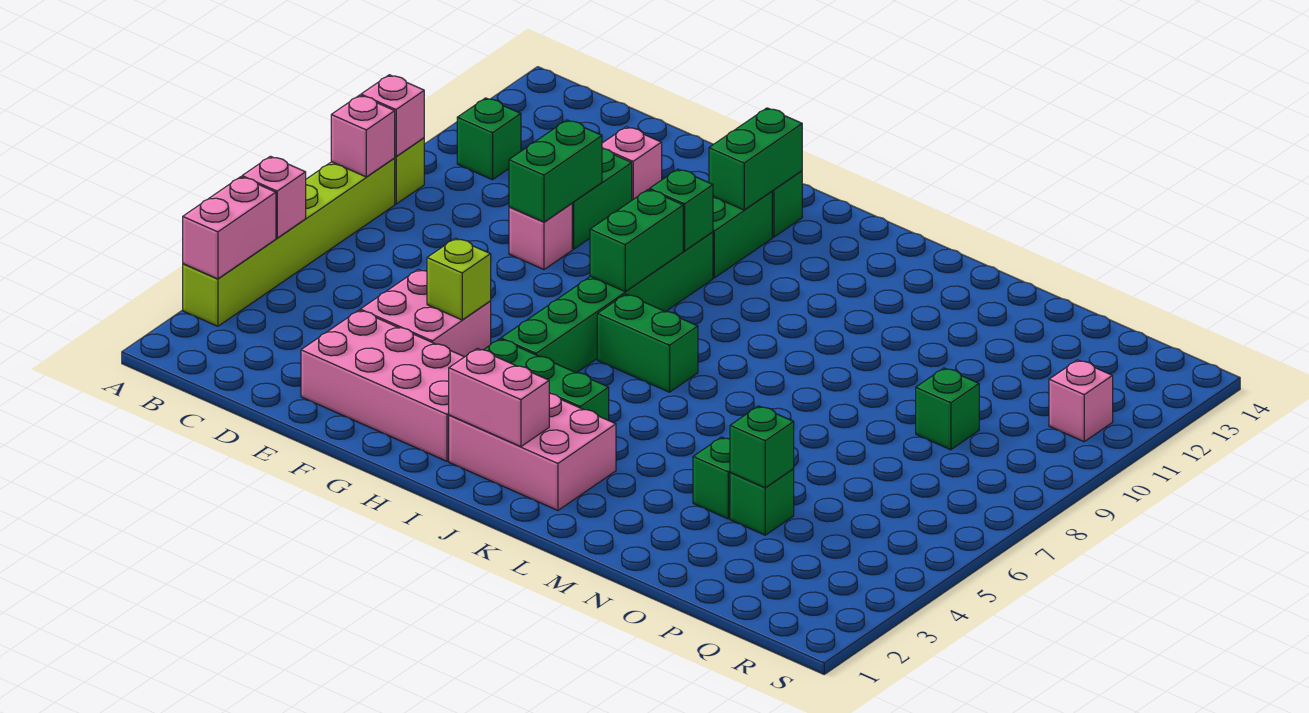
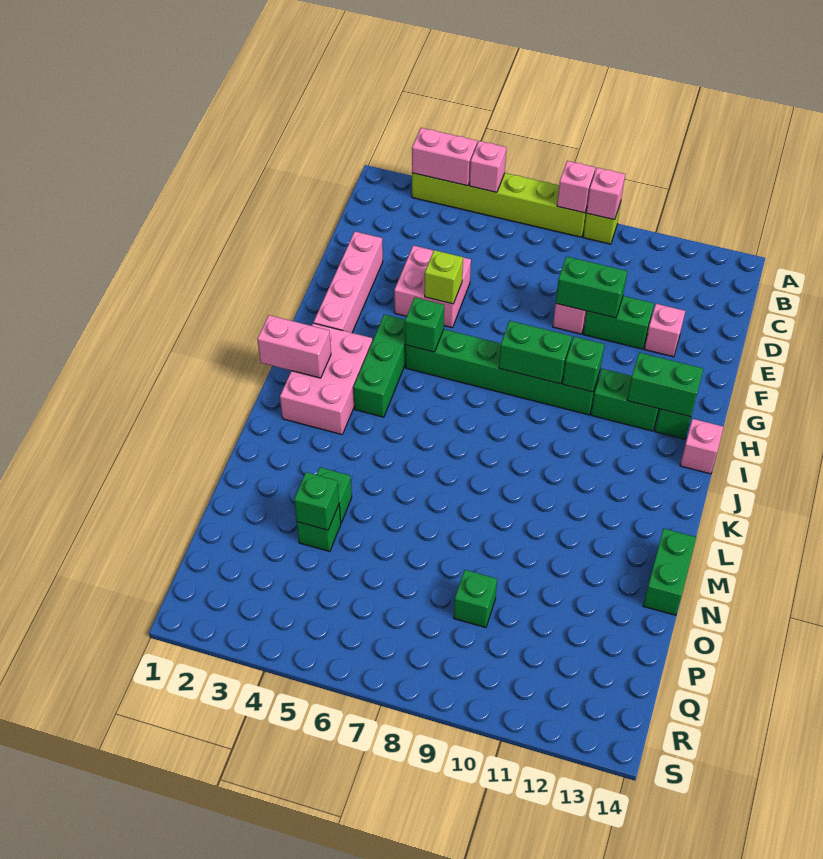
green brick B11 level 1 -> green brick H5 level 2
pink brick E2:H3 level 1 -> pink brick E2:H2 level 1
pink brick I2:J2 level 2 -> pink brick J1:J2 level 2
green brick I7:J7 level 1 -> green brick M14:N14 level 1
pink brick R11 level 1 -> pink brick I14 level 1

